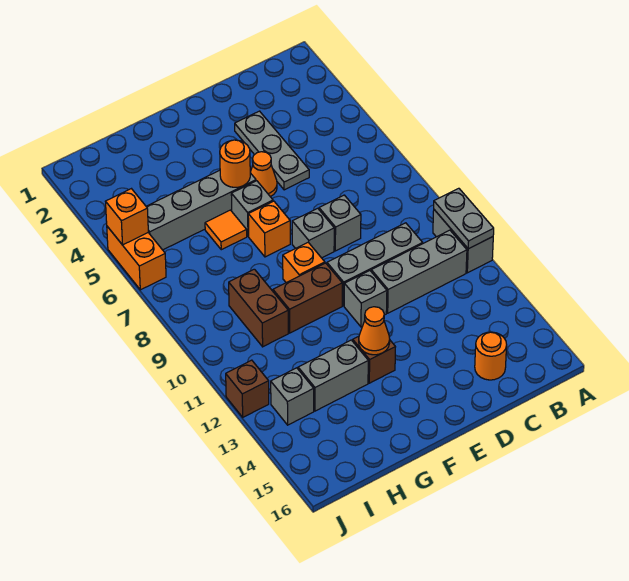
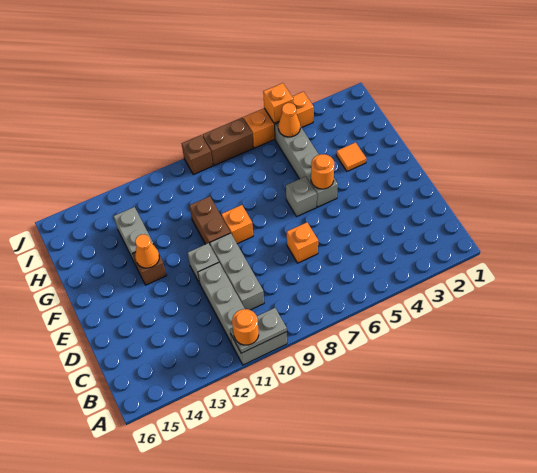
orange round brick C15 level 1 -> orange round brick A11 level 3
grey plate D3:D5 level 1 -> none
grey brick D8 level 1 -> none
orange cone E5 level 1 -> orange cone I5 level 2
grey brick E8 level 1 -> none
orange brick F7 level 1 -> orange brick D7 level 1
orange tile G6 level 1 -> orange tile G3 level 1
brown brick H9:H10 level 1 -> brown brick J7:J8 level 1
grey brick I13 level 1 -> none
orange brick J5:J6 level 1 -> orange brick J4:J6 level 1
brown brick J12 level 1 -> brown brick J9 level 1

